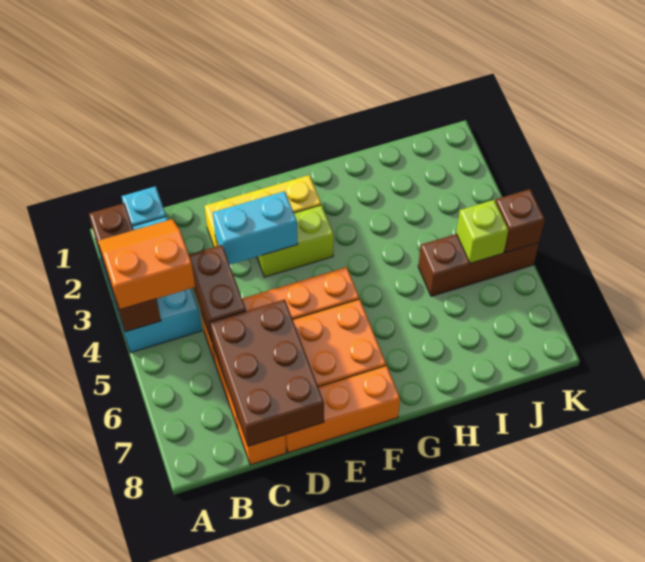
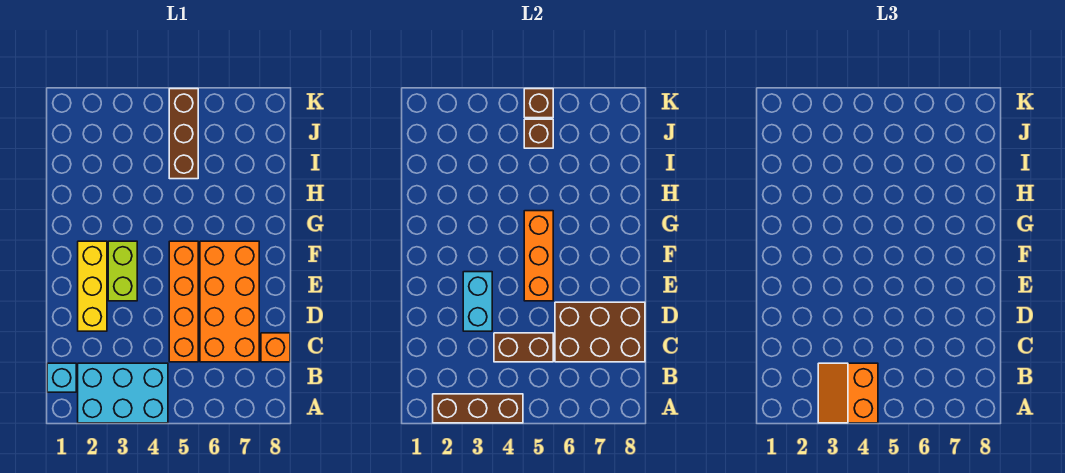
orange brick D8:F8 level 1 -> orange brick E5:G5 level 2
lime brick J5 level 2 -> brown brick J5 level 2

